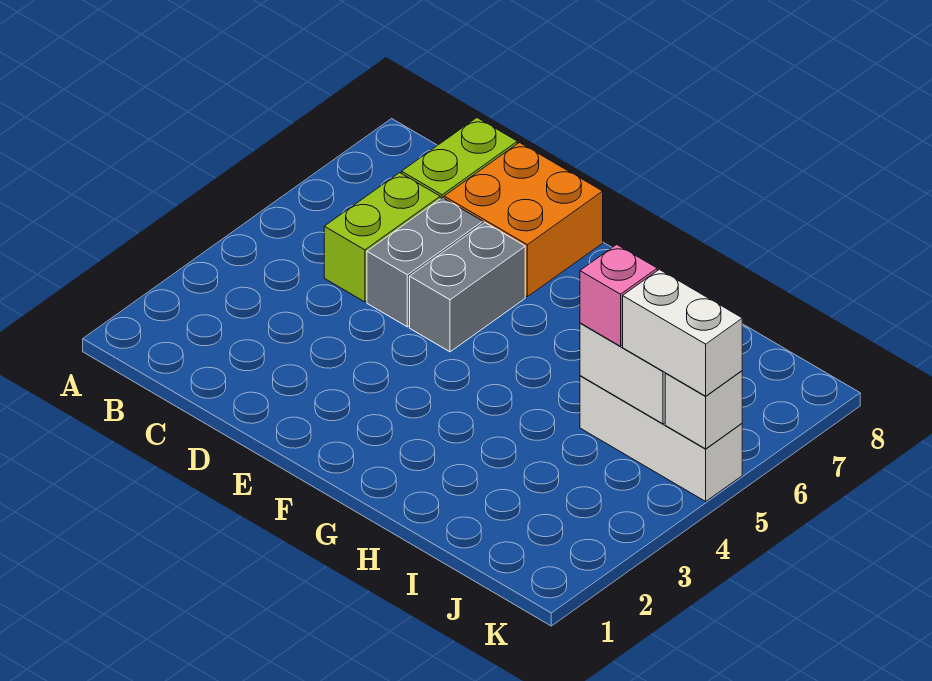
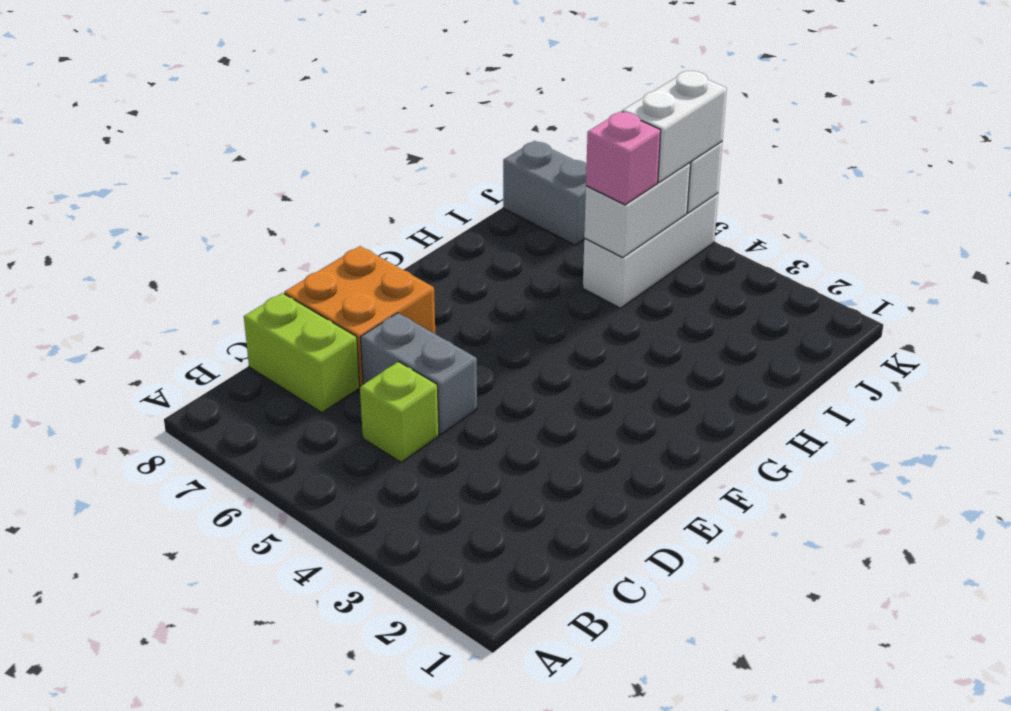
lime brick C5:C6 level 1 -> lime brick C5 level 1
grey brick E5:E6 level 1 -> grey brick J7:J8 level 1

